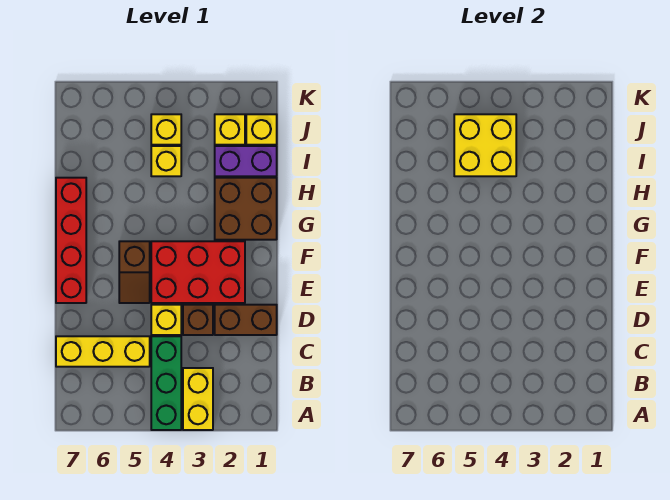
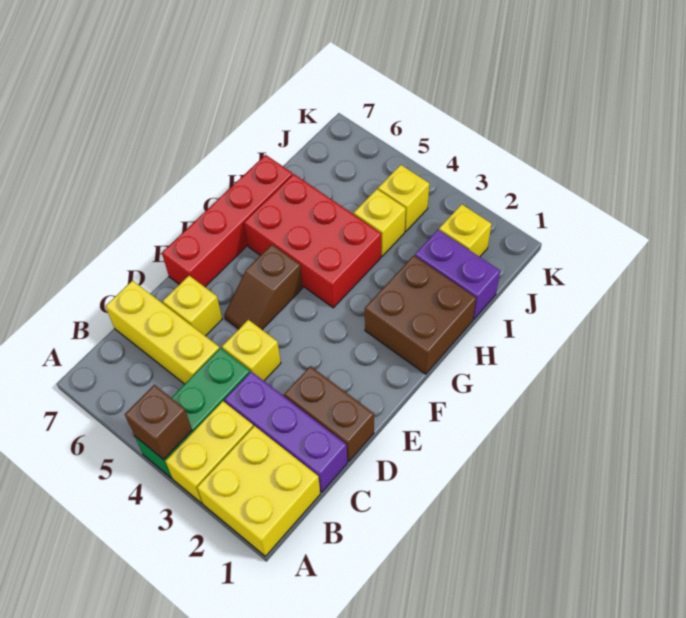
none -> purple brick C1:C3 level 1
brown brick D3 level 1 -> brown brick A4 level 2
red brick E2:F4 level 1 -> red brick G4:H6 level 1
yellow brick I4:J5 level 2 -> yellow brick A1:B2 level 1
yellow brick J1 level 1 -> yellow brick D6 level 1

